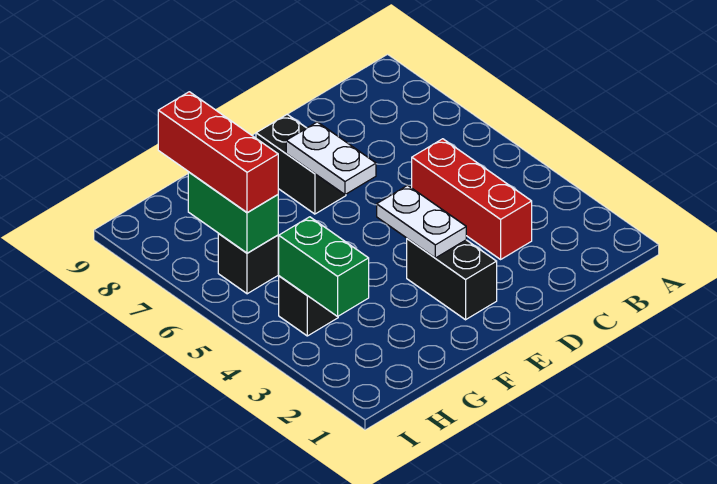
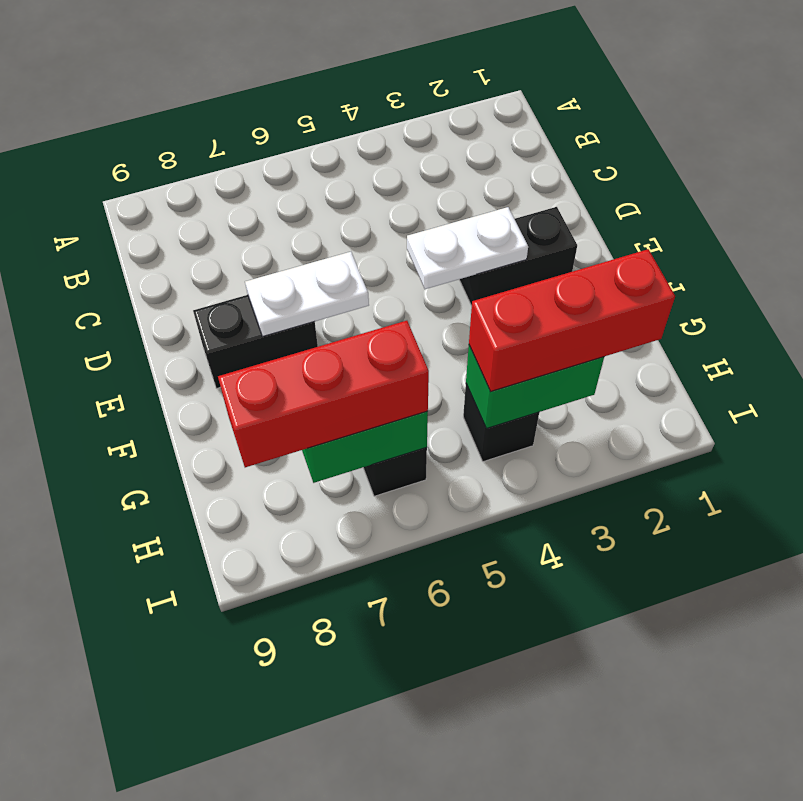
red brick C3:C5 level 1 -> red brick H2:H4 level 3

